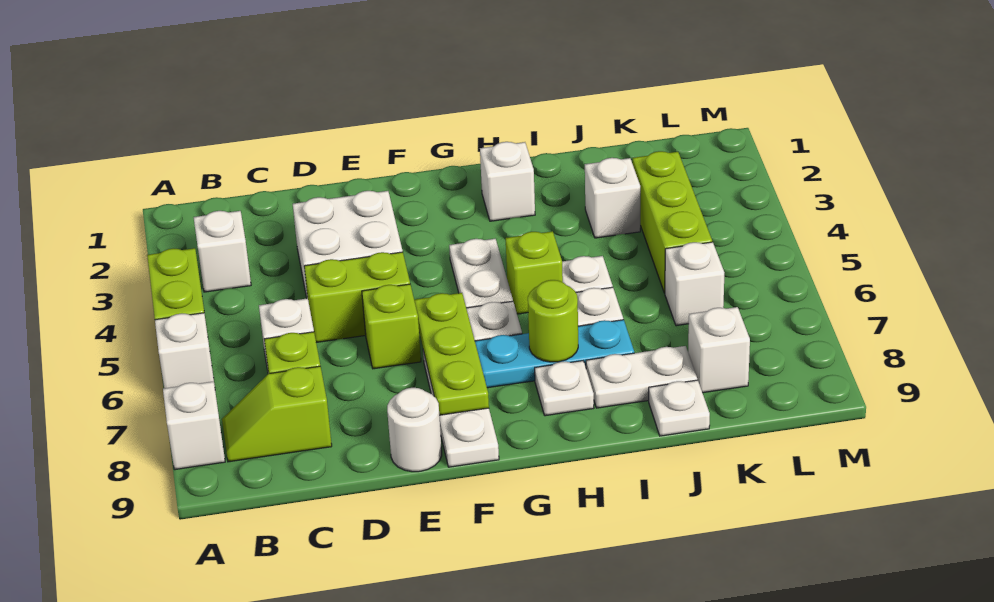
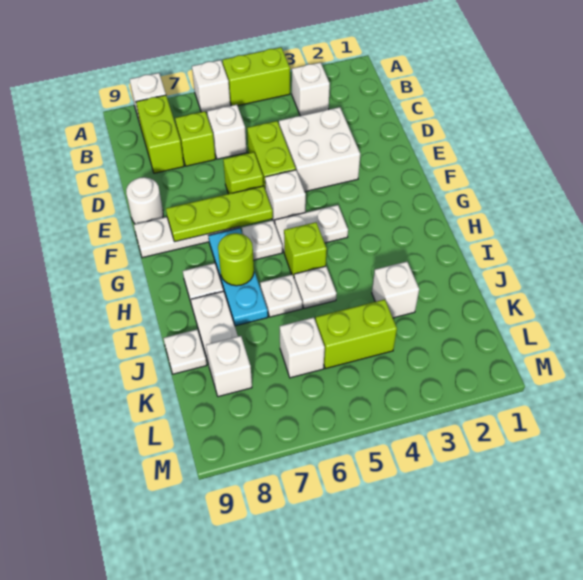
lime slope B8:C8 level 1 top C -> lime brick B8:C8 level 1
white brick H2 level 1 -> white brick F5 level 1
lime brick K3:K5 level 1 -> lime brick K4:K5 level 1

